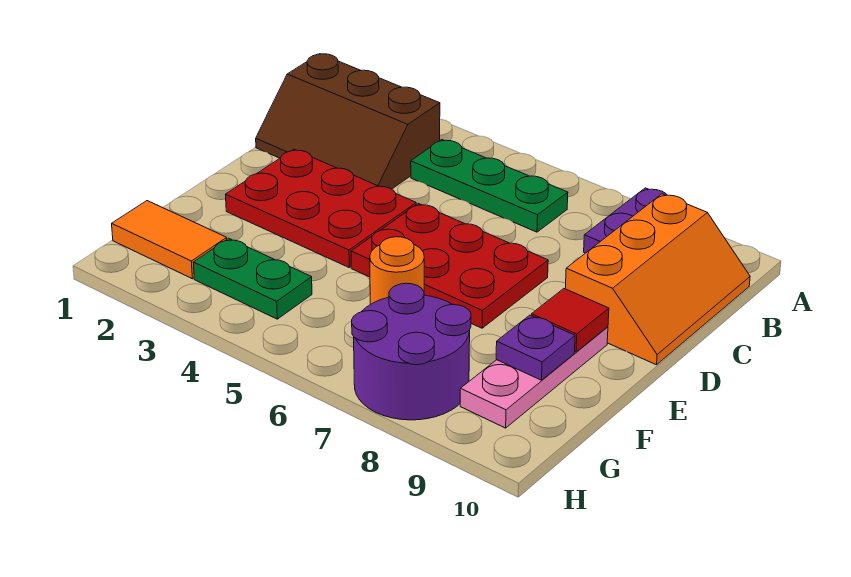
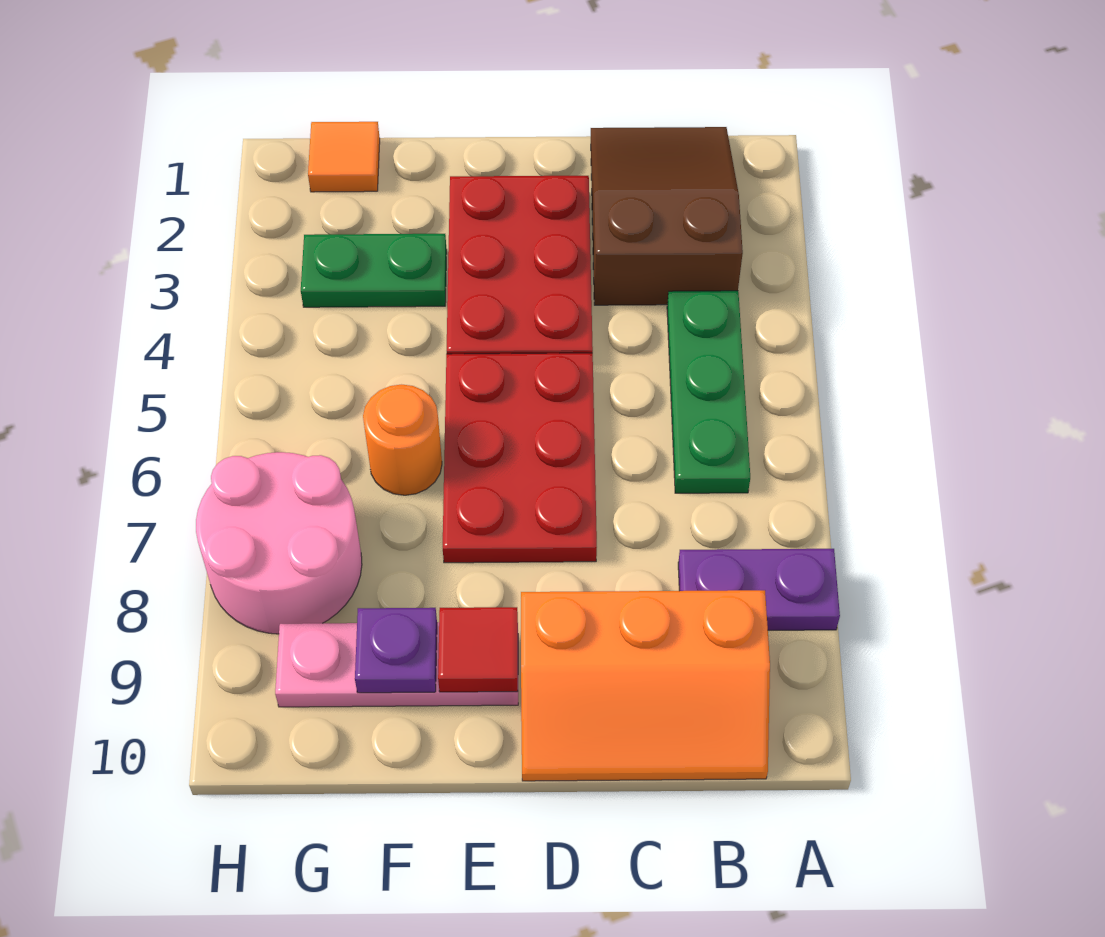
brown slope B1:C3 level 1 top B -> brown slope B1:C3 level 1 top 3
orange tile G1:G2 level 1 -> orange tile G1 level 1
green plate G3:G4 level 1 -> green plate F3:G3 level 1
purple round brick G7:H8 level 1 -> pink round brick G7:H8 level 1

